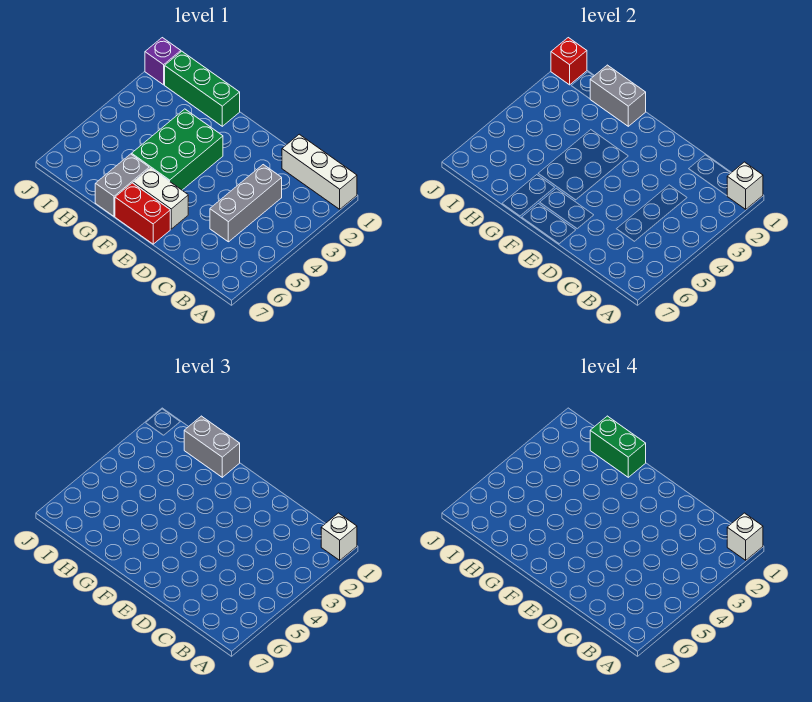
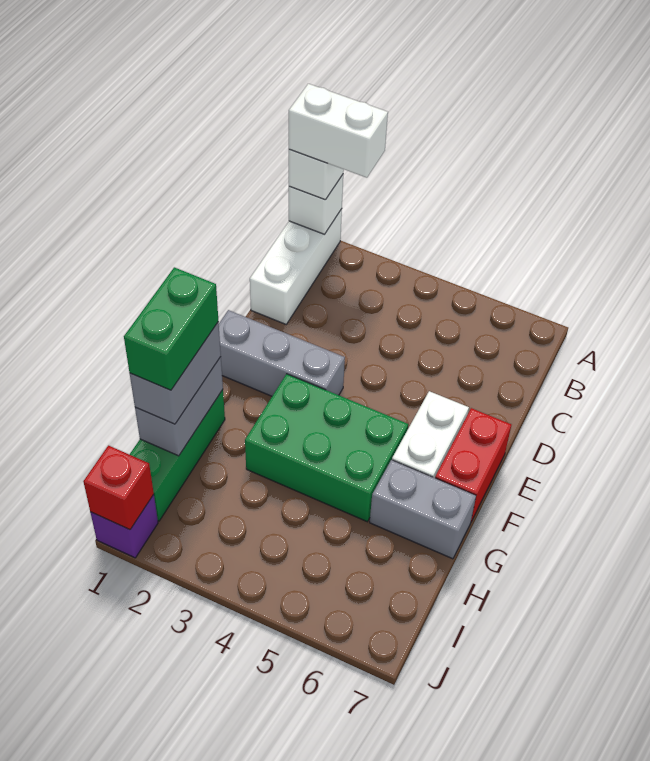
white brick A1 level 4 -> white brick A1:A2 level 4
grey brick C3:C5 level 1 -> grey brick E1:E3 level 1

